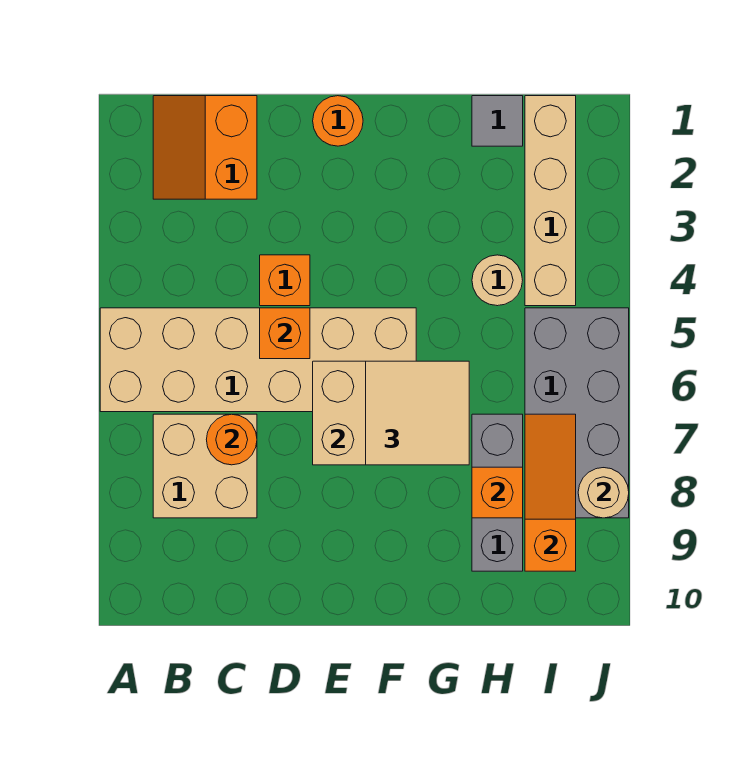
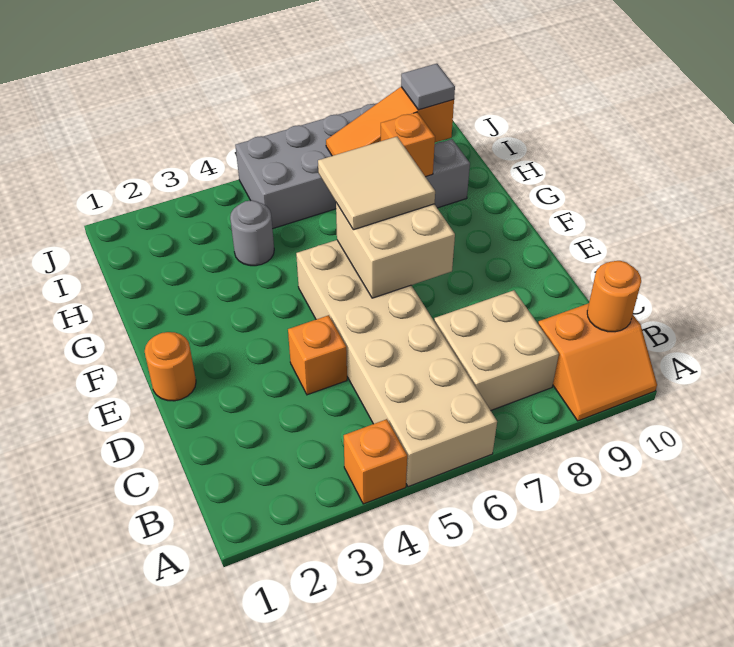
orange slope B1:C2 level 1 top C -> orange slope A9:B10 level 1 top B
orange round brick C7 level 2 -> orange round brick B10 level 2
orange brick D5 level 2 -> orange brick A4 level 1
grey tile H1 level 1 -> grey tile I9 level 3
tan round brick H4 level 1 -> grey round brick H4 level 1
tan brick I1:I4 level 1 -> none
tan round brick J8 level 2 -> none

